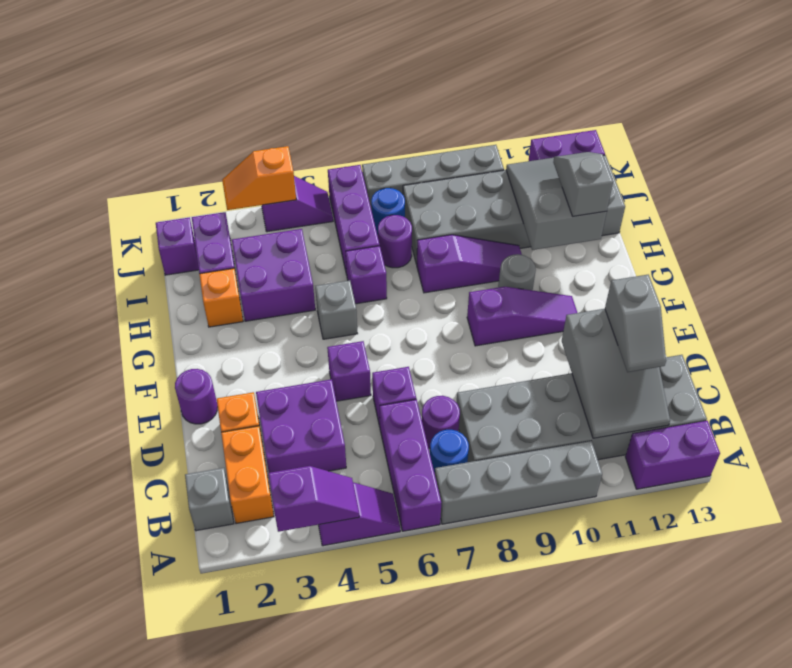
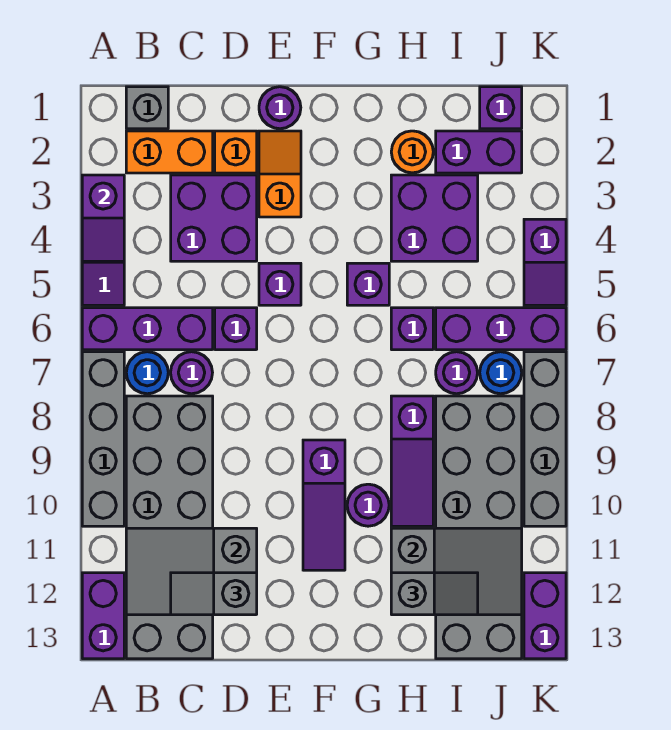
grey brick G5 level 1 -> purple brick G5 level 1
grey round brick G10 level 1 -> purple round brick G10 level 1
orange brick H2 level 1 -> orange round brick H2 level 1
orange slope K3:K4 level 2 top 4 -> orange slope E2:E3 level 1 top 3

